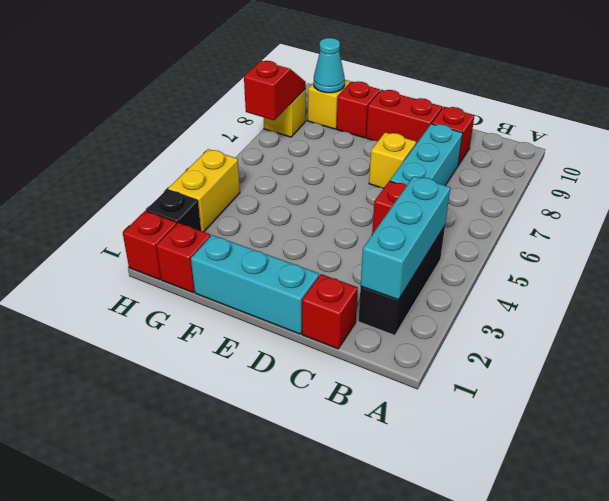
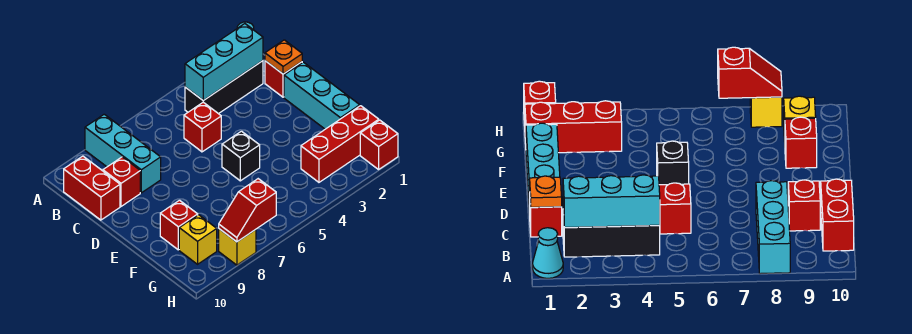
none -> orange plate C1 level 2
cyan brick C6:C8 level 1 -> cyan brick A8:C8 level 1
yellow brick D7 level 1 -> none
red brick D9:E9 level 1 -> red brick B10:C10 level 1
red brick G1 level 1 -> red brick G1:G3 level 1
cyan cone G9 level 2 -> cyan cone A1 level 1
black brick H2 level 1 -> black brick E5 level 1
yellow brick H3:H4 level 1 -> none

